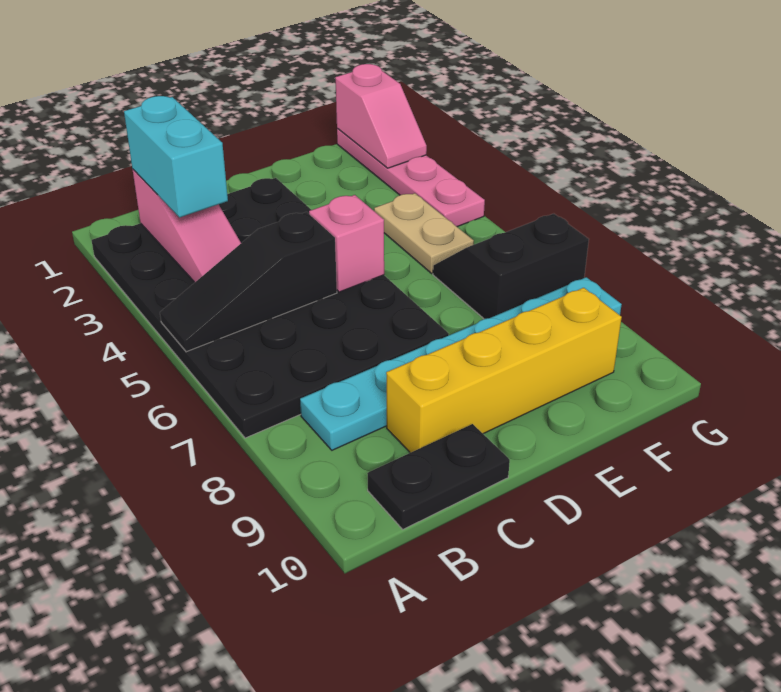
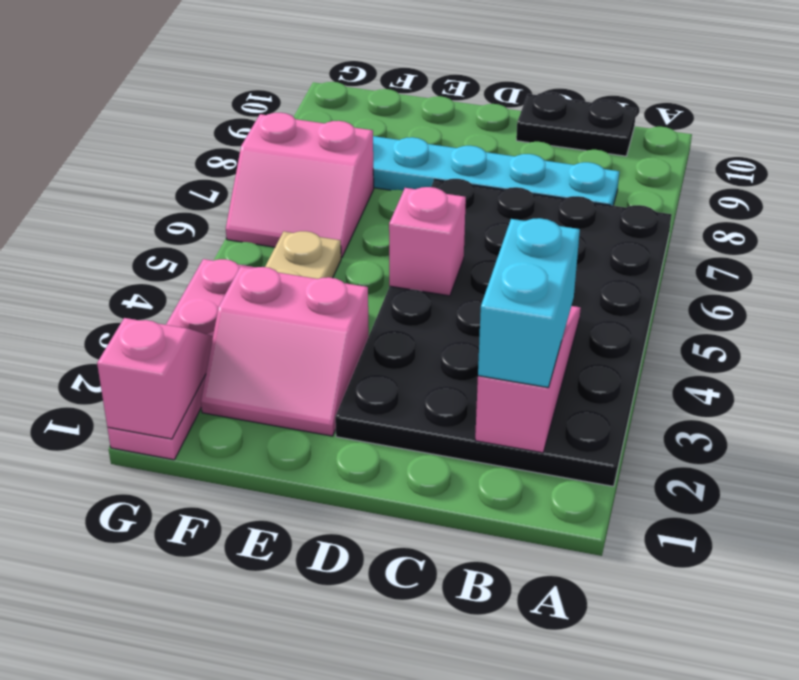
black slope A5:C5 level 2 top C -> none
yellow brick C9:F9 level 1 -> none
none -> pink slope E2:F3 level 1 top 3
black slope F6:G7 level 1 top 7 -> pink slope F6:G7 level 1 top 7

